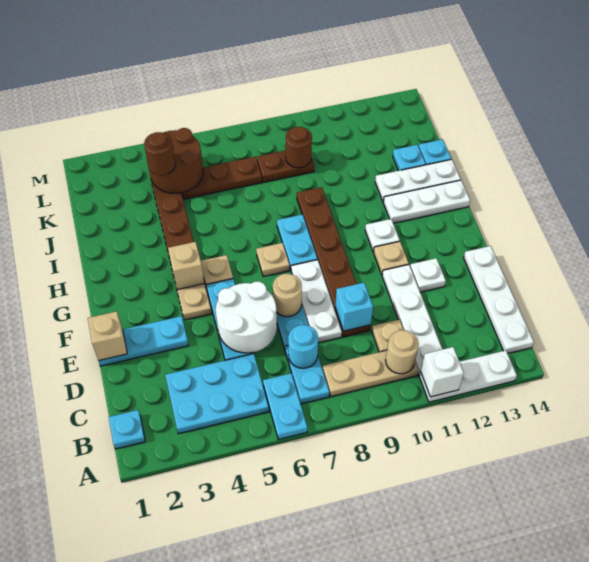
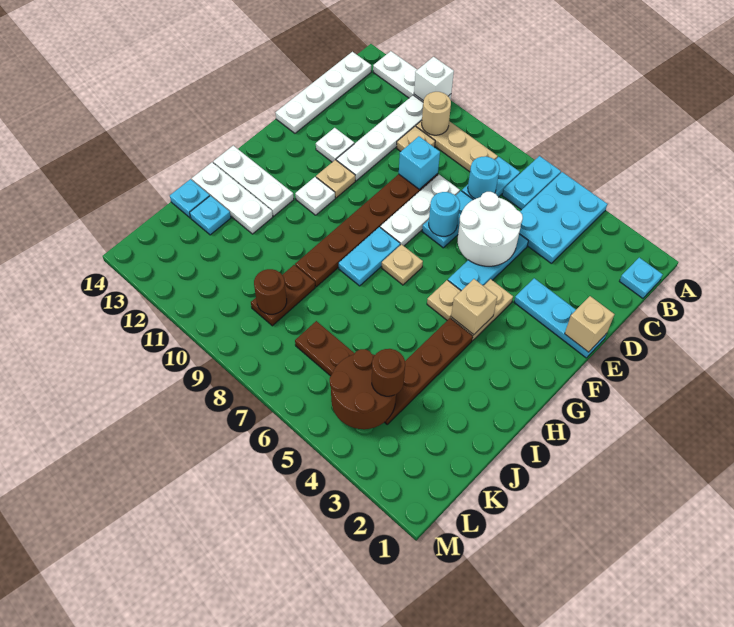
cyan plate B3:C5 level 1 -> cyan plate A4:C5 level 1
tan round brick E7 level 2 -> cyan round brick E7 level 2
brown plate K8:K9 level 1 -> brown plate J9:K9 level 1

